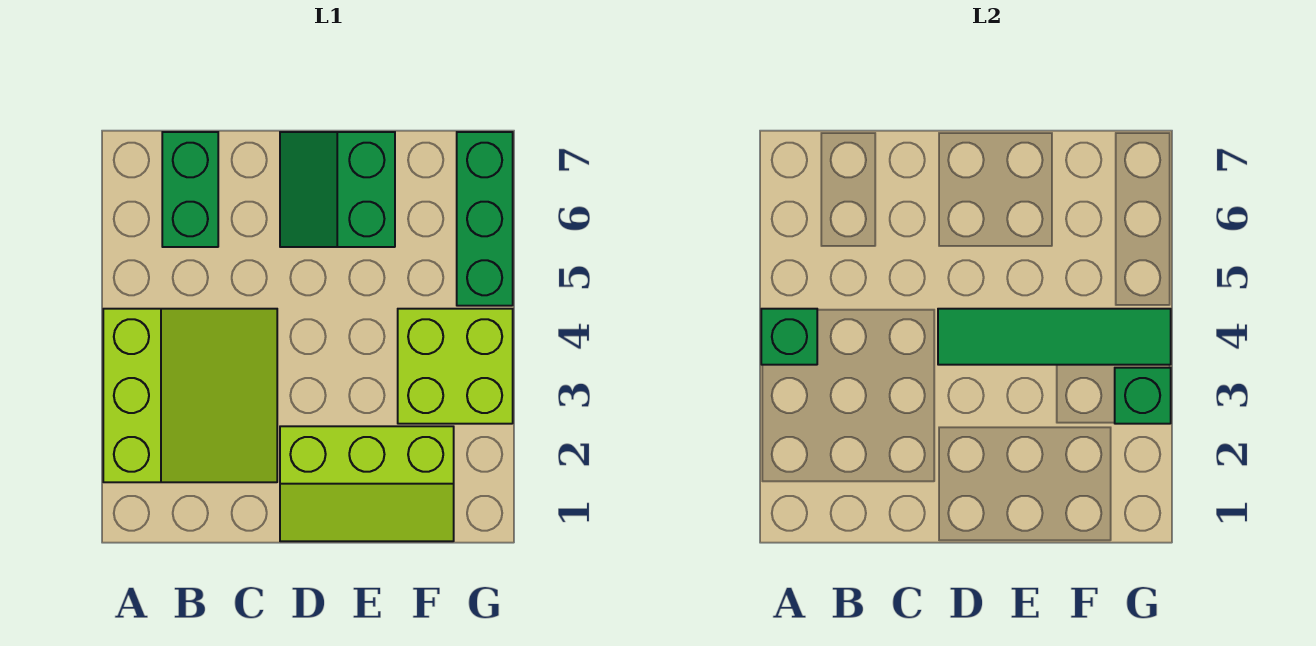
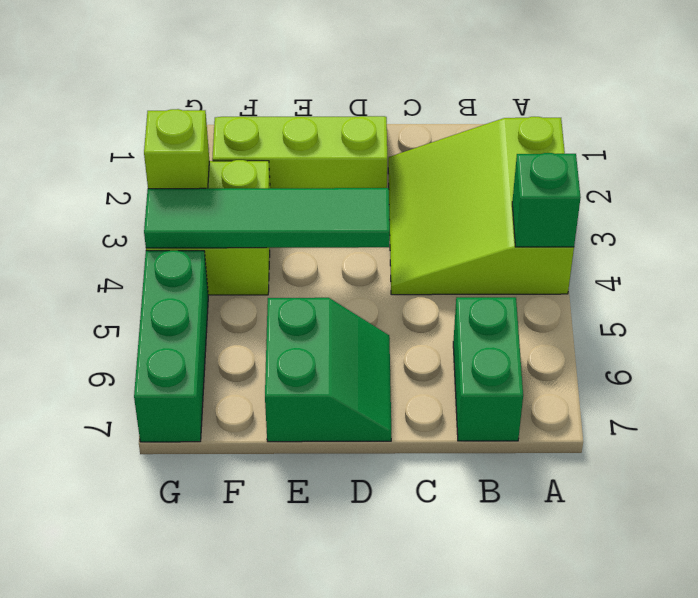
green brick G3 level 2 -> lime brick G3 level 2

